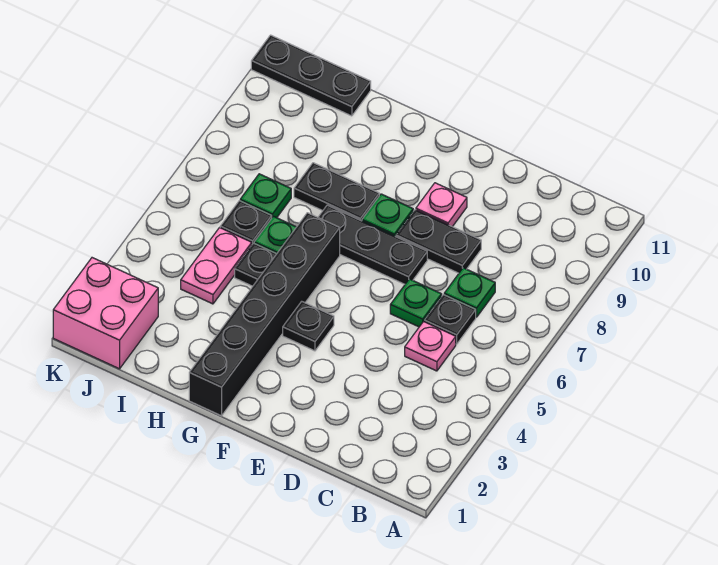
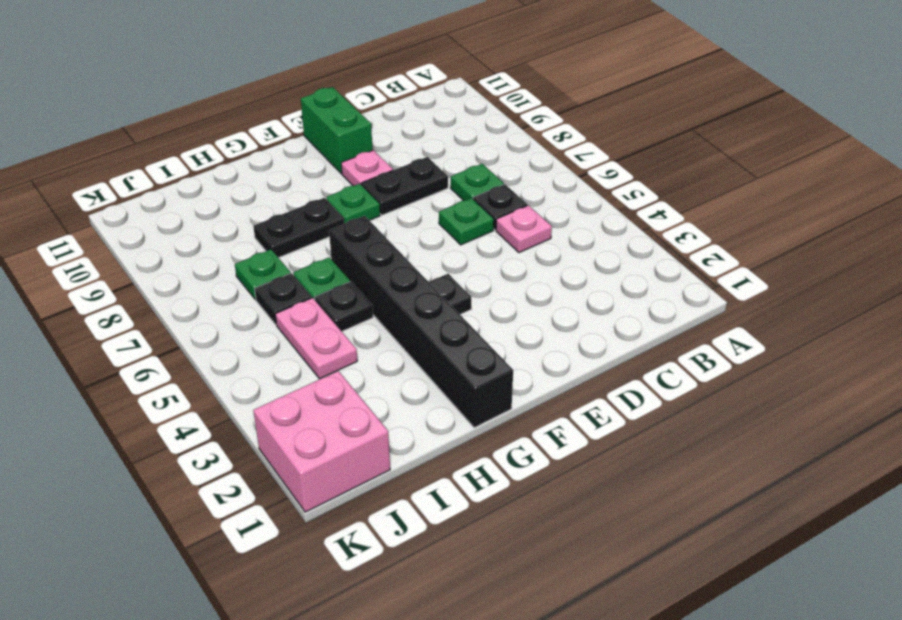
black plate E7:G7 level 1 -> none
none -> green brick E10:E11 level 1
black plate I11:K11 level 1 -> none

